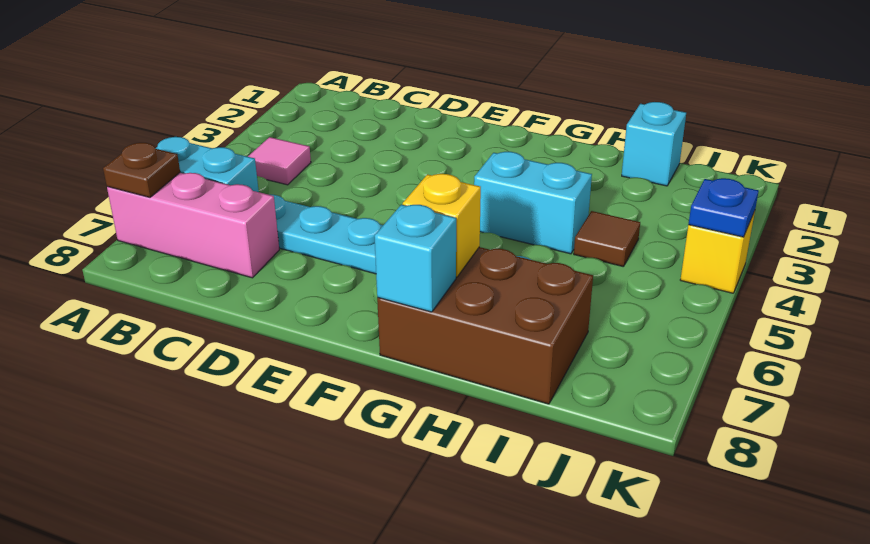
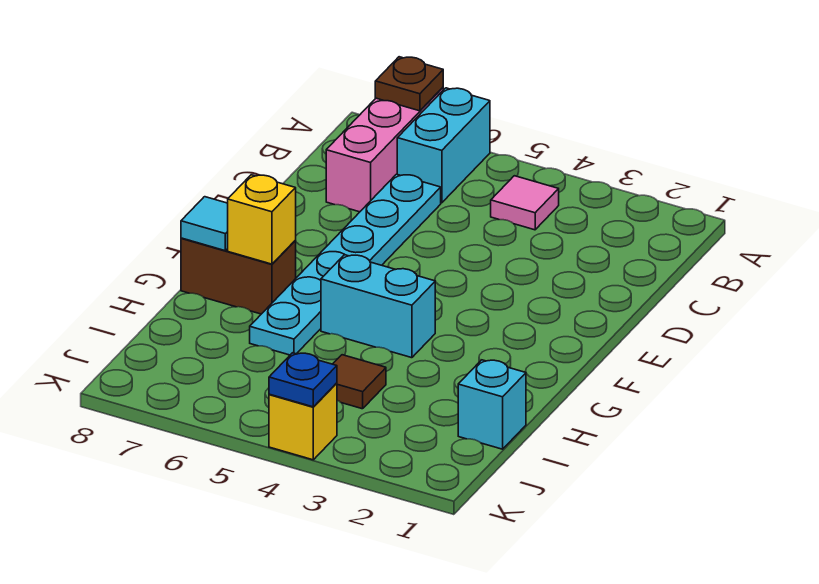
cyan brick G4:H4 level 1 -> cyan brick G4:G5 level 1
brown brick G7:I8 level 1 -> brown brick G7:G8 level 1
cyan brick G8 level 2 -> cyan tile G8 level 2

